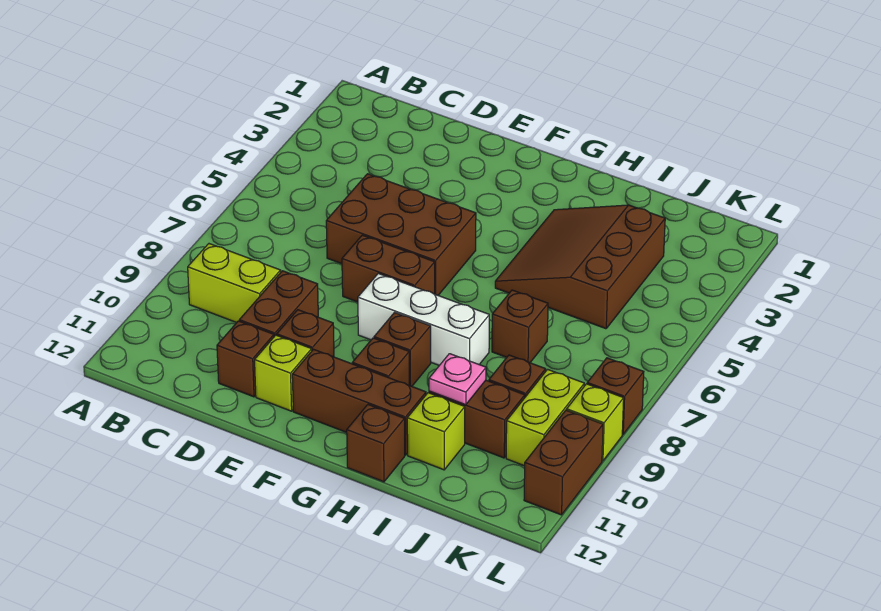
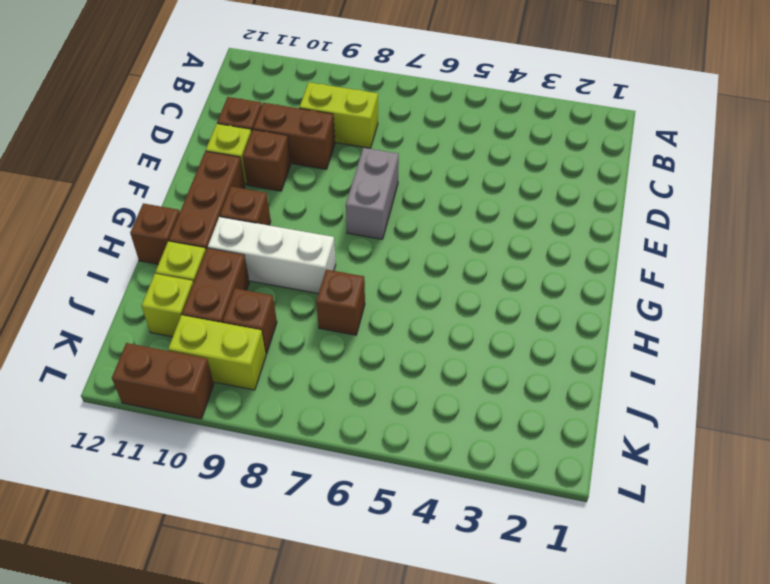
lime brick B9:C9 level 1 -> lime brick C8:C9 level 1
brown brick D5:F6 level 1 -> none
brown brick E7:F7 level 1 -> grey brick E7:F7 level 1
white brick F8:H8 level 1 -> white brick H8:H10 level 1
brown brick G9 level 1 -> none
brown slope H3:J5 level 1 top J -> none
pink plate I10 level 2 -> none
brown brick L8 level 1 -> none
lime brick L9 level 1 -> lime brick J11 level 1

